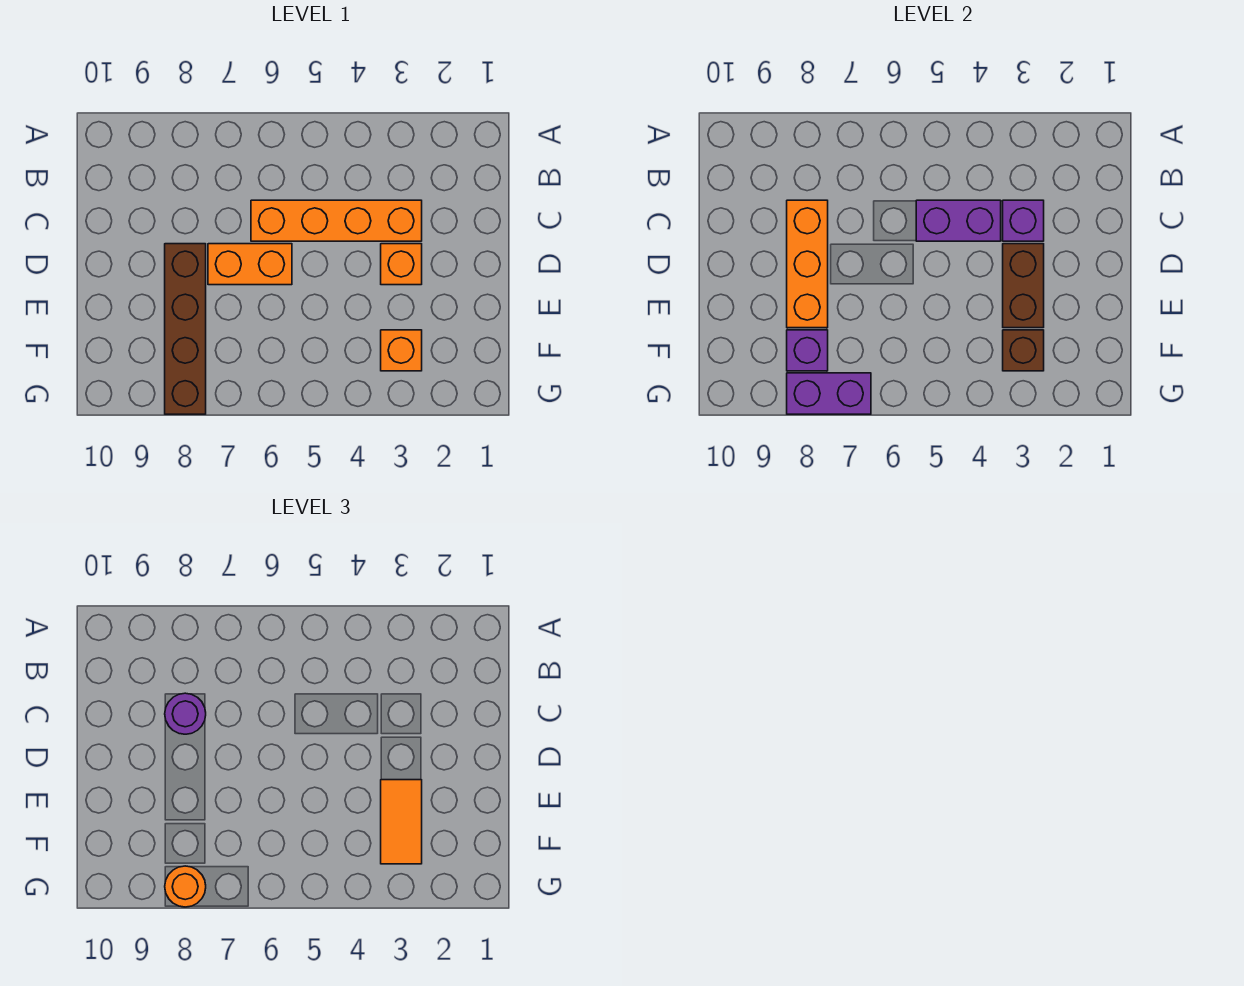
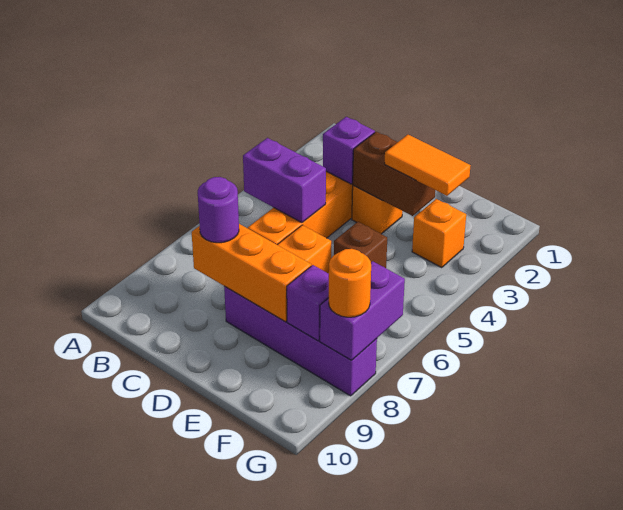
purple brick C4:C5 level 2 -> purple brick B5:C5 level 2
brown brick D8:G8 level 1 -> purple brick D8:G8 level 1
brown brick F3 level 2 -> brown brick E5 level 1

